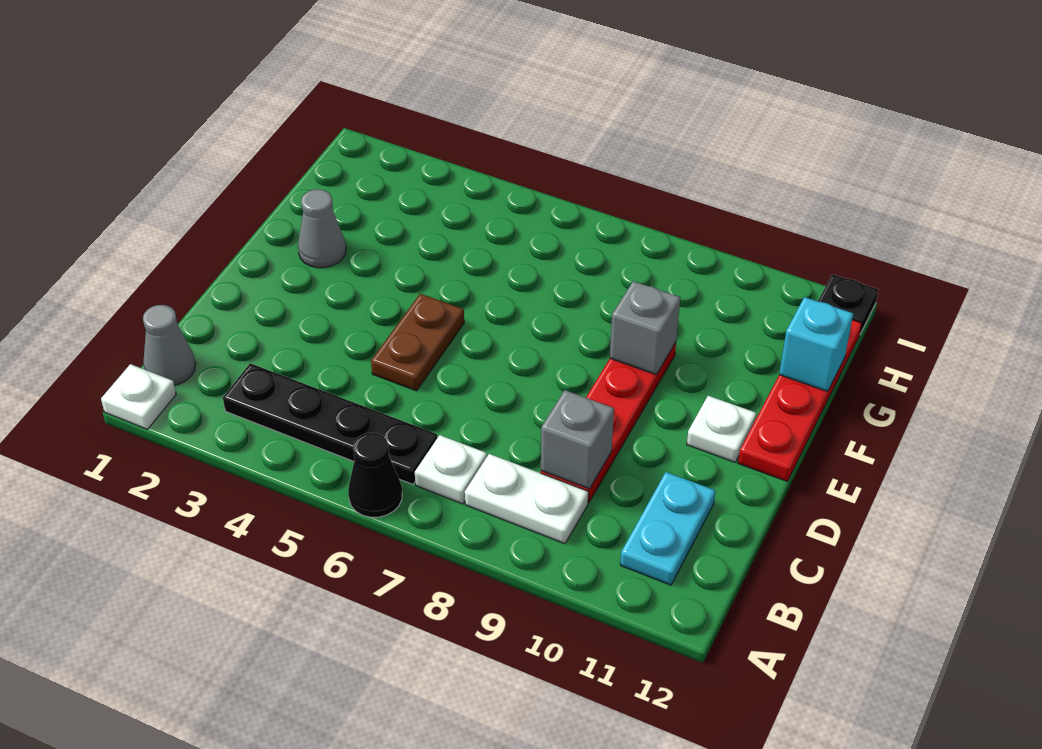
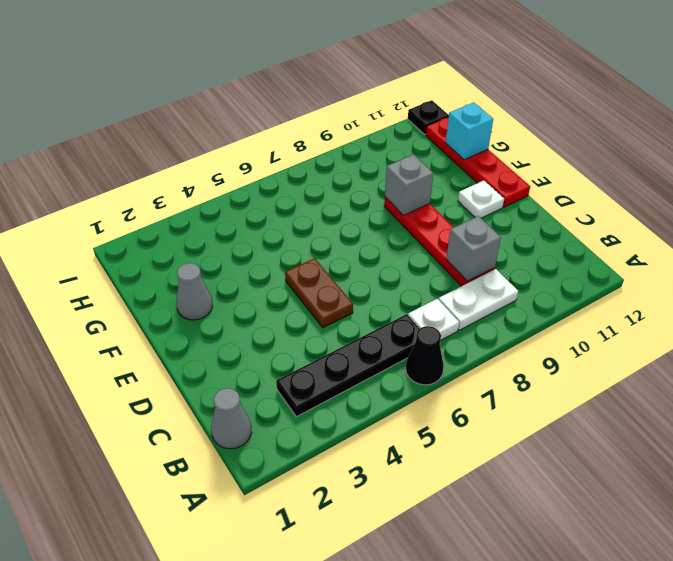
white plate A1 level 1 -> none
cyan plate B11:C11 level 1 -> none

